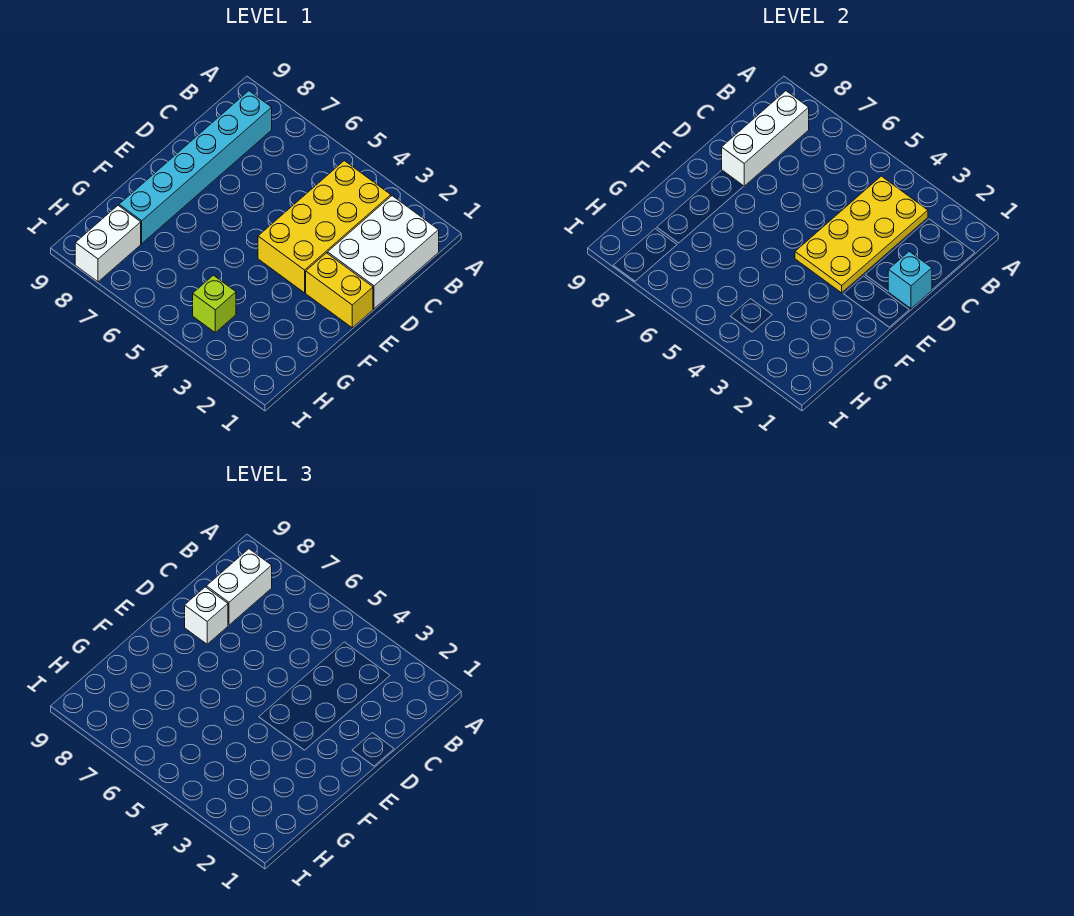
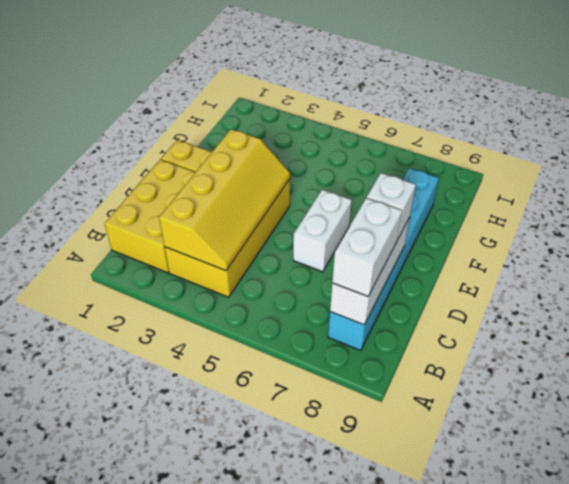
white brick B1:D2 level 1 -> yellow brick B1:D2 level 1
yellow plate B3:E4 level 2 -> yellow slope B3:E4 level 2 top 3
cyan brick D1 level 2 -> none
lime brick H4 level 1 -> none
white brick H8:I8 level 1 -> white brick D6:E6 level 1

